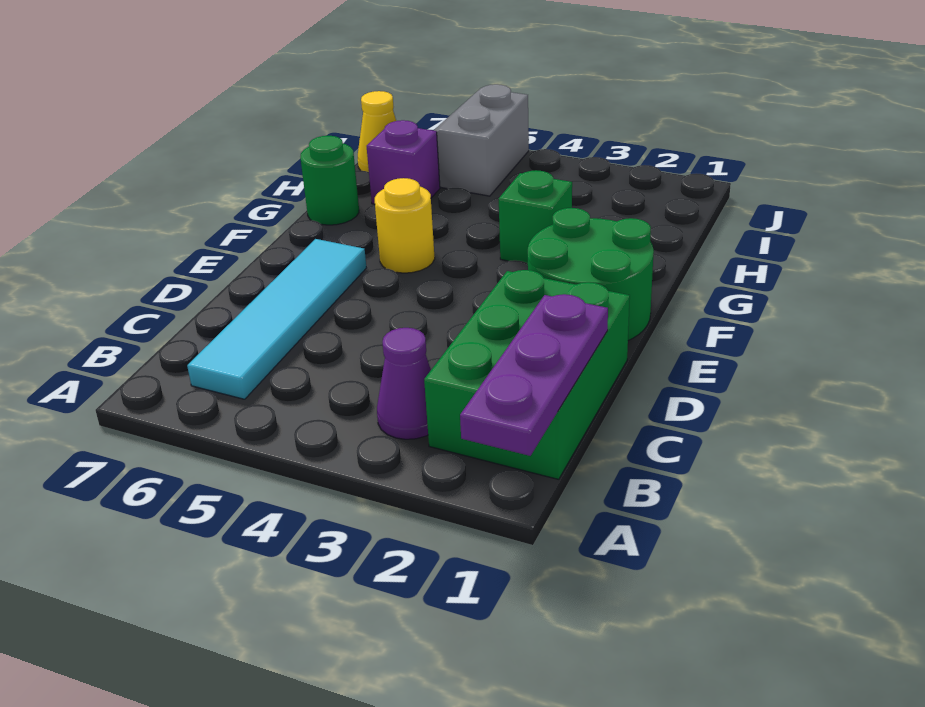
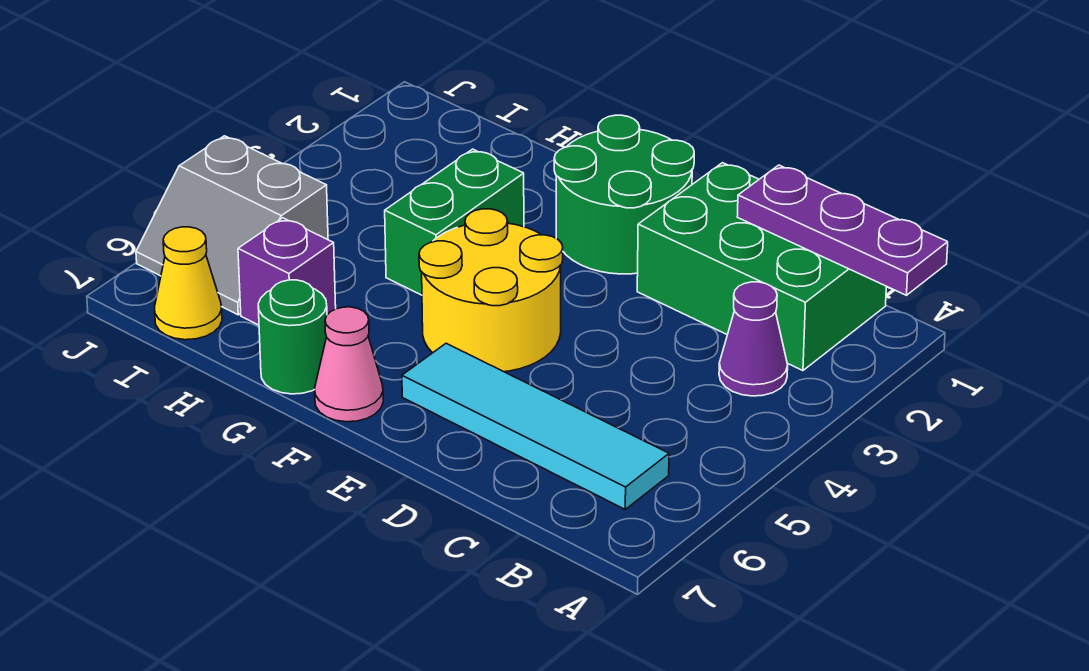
yellow round brick F5 level 1 -> yellow round brick E4:F5 level 1
none -> pink cone F7 level 1
green brick G3 level 1 -> green brick G3:G4 level 1

